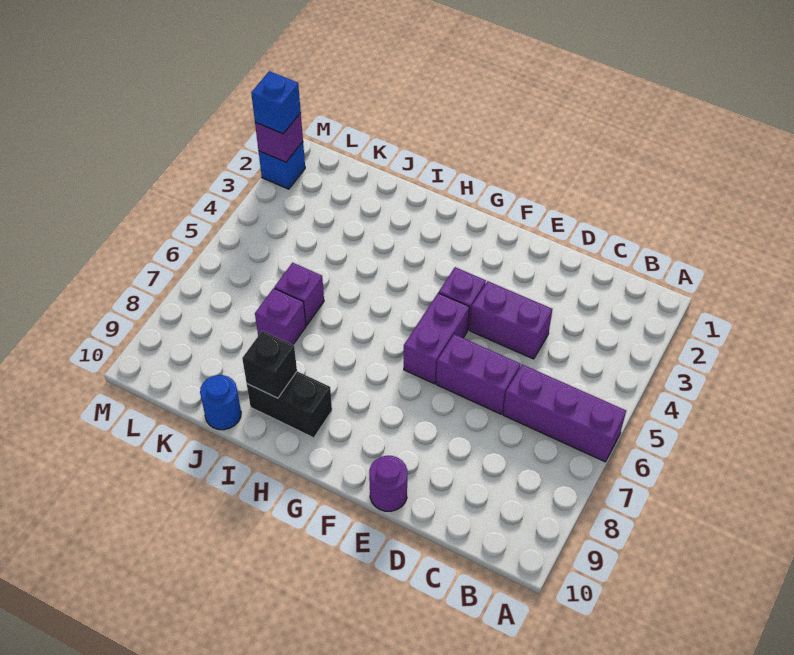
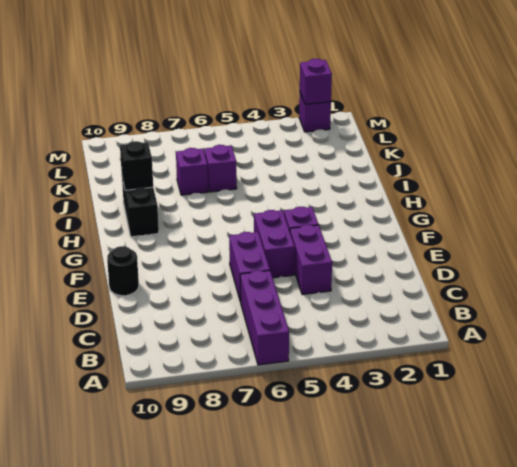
purple round brick E10 level 1 -> black round brick E10 level 1
purple brick F5:F6 level 1 -> purple brick E5:F5 level 1
blue round brick J10 level 1 -> none
blue brick M2 level 1 -> purple brick M2 level 1
blue brick M2 level 3 -> none

